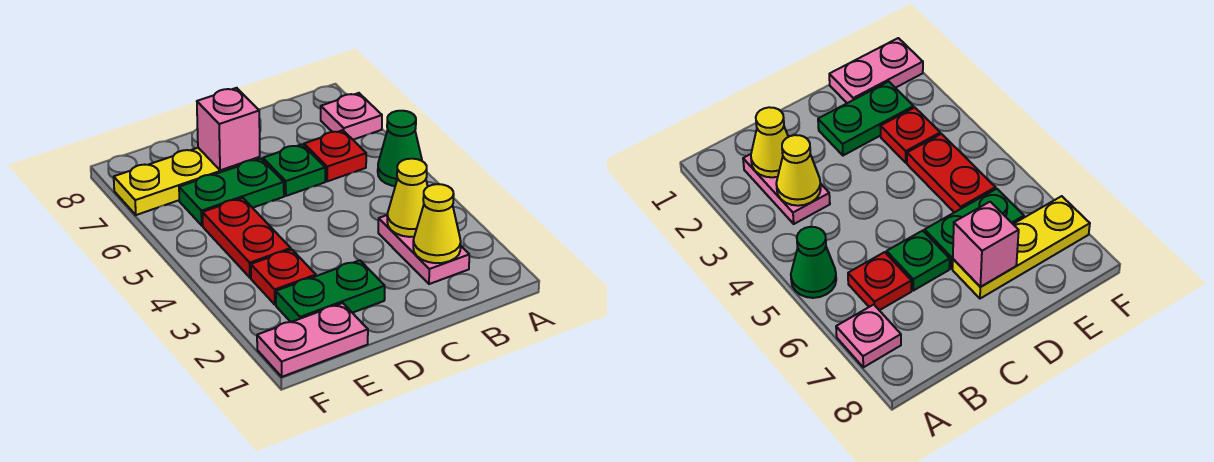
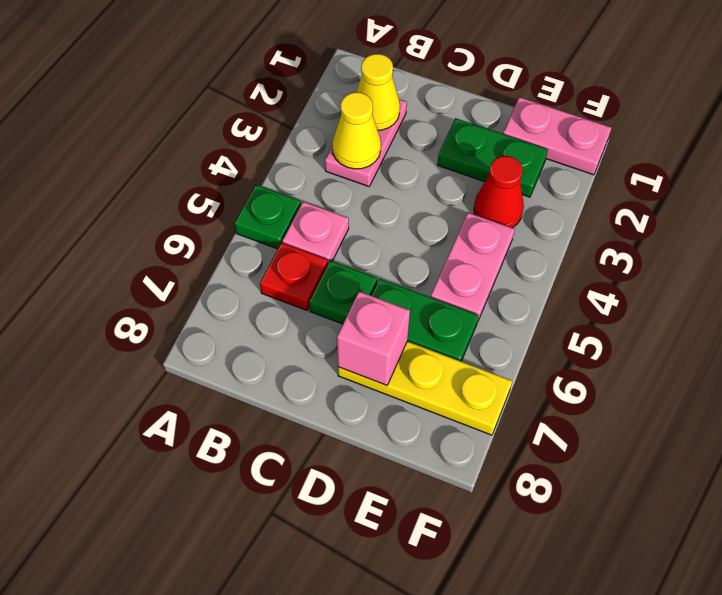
green cone A5 level 1 -> green plate A5 level 1
pink plate A7 level 1 -> pink plate B5 level 1
red plate E3 level 1 -> red cone E3 level 1
red plate E4:E5 level 1 -> pink plate E4:E5 level 1

